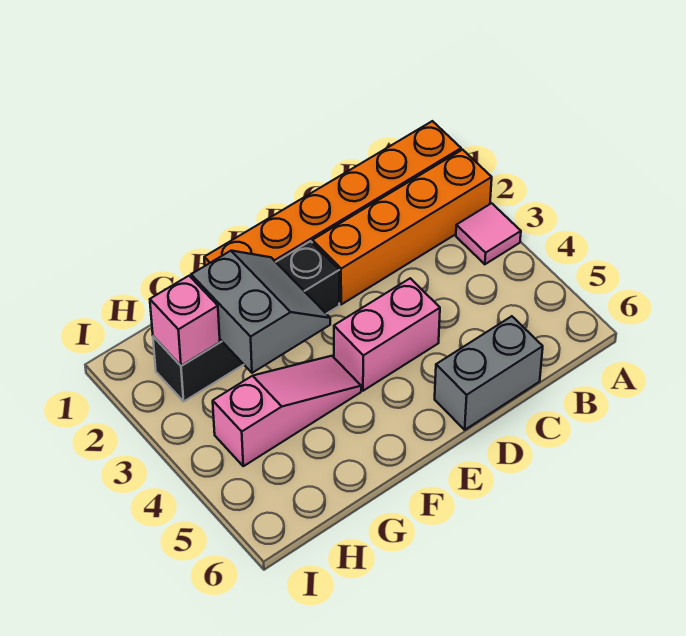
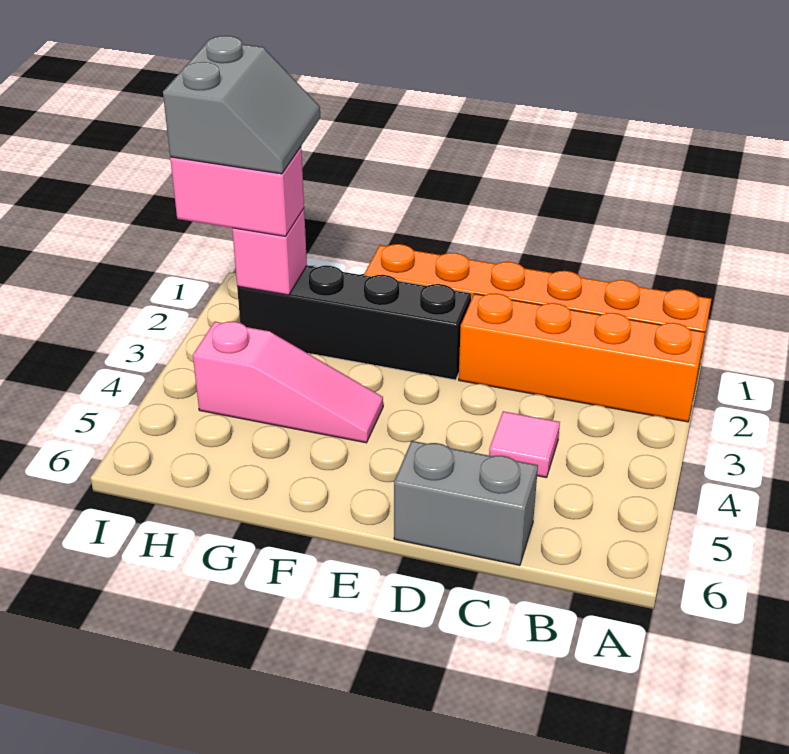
pink tile A3 level 1 -> pink tile C4 level 1
pink brick D4:E4 level 1 -> pink brick H2:I2 level 3
grey slope F2:G3 level 2 top G -> grey slope H1:I2 level 4 top I

